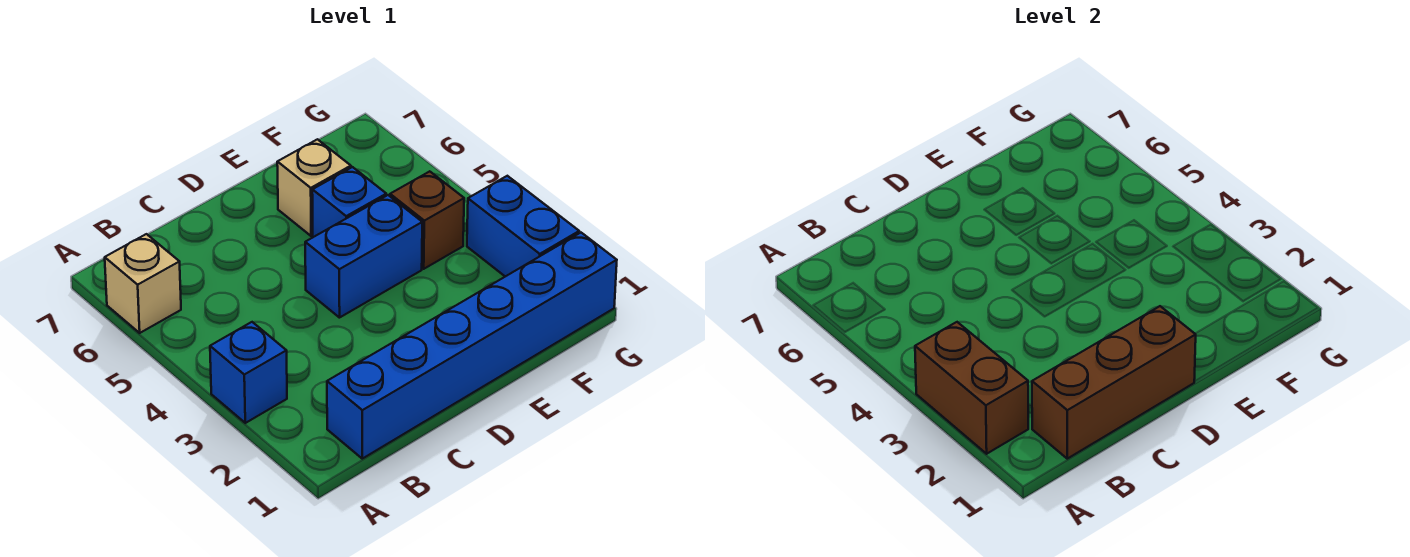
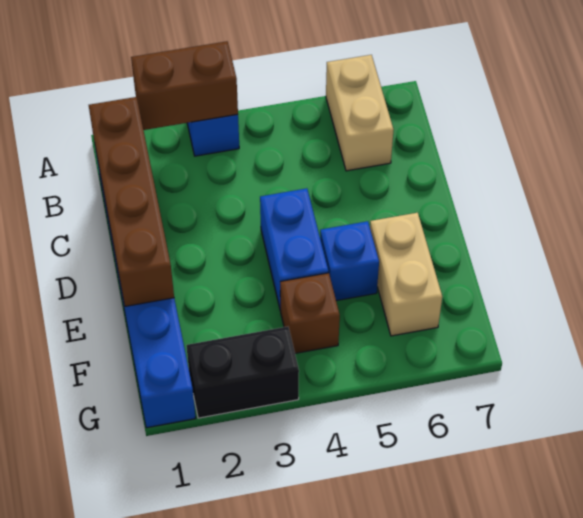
tan brick A6 level 1 -> tan brick A6:B6 level 1
brown brick B1:D1 level 2 -> brown brick B1:E1 level 2
tan brick E6 level 1 -> tan brick E6:F6 level 1
blue brick G2:G3 level 1 -> black brick G2:G3 level 1

